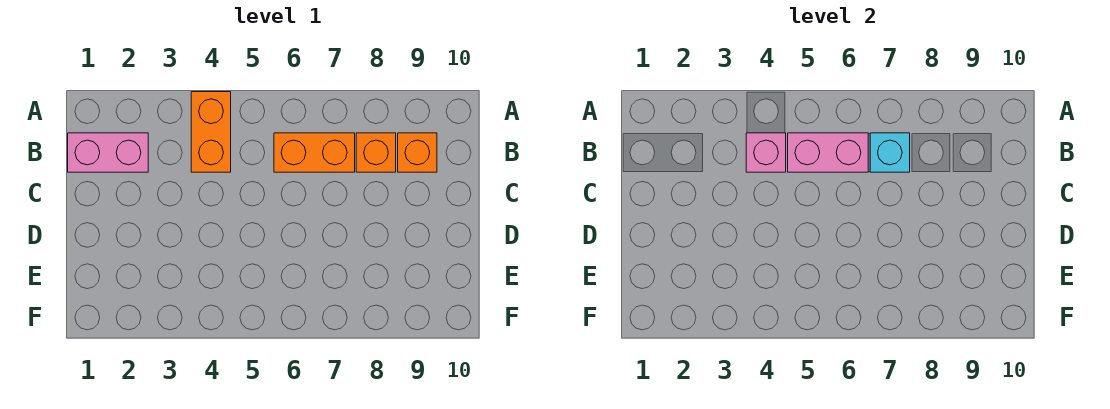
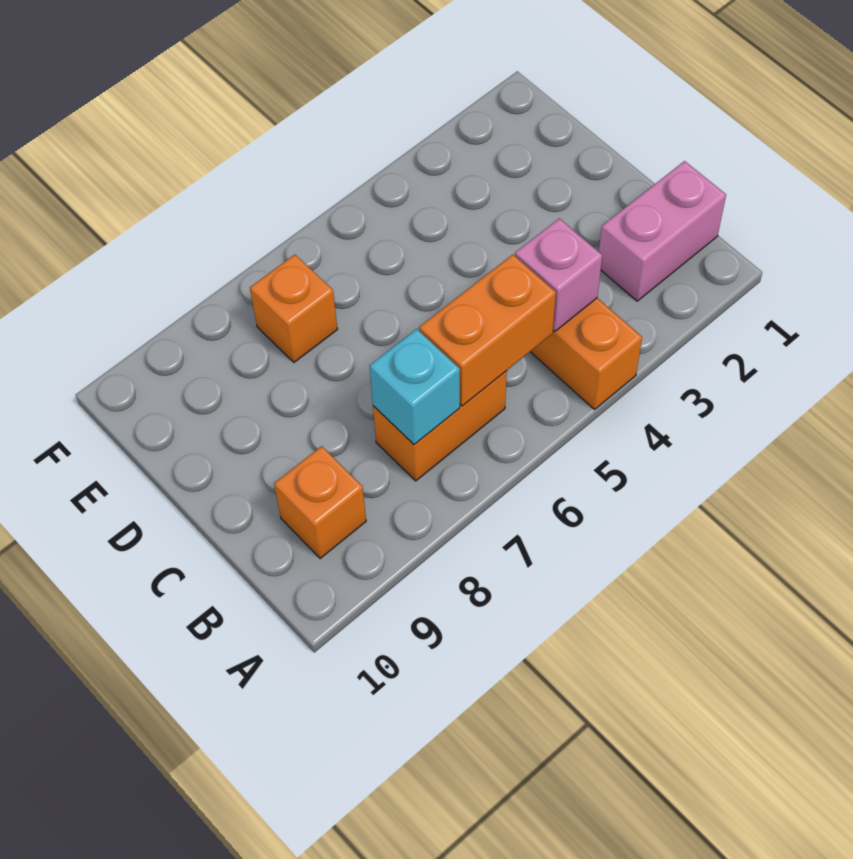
pink brick B5:B6 level 2 -> orange brick B5:B6 level 2
orange brick B8 level 1 -> orange brick E7 level 1

